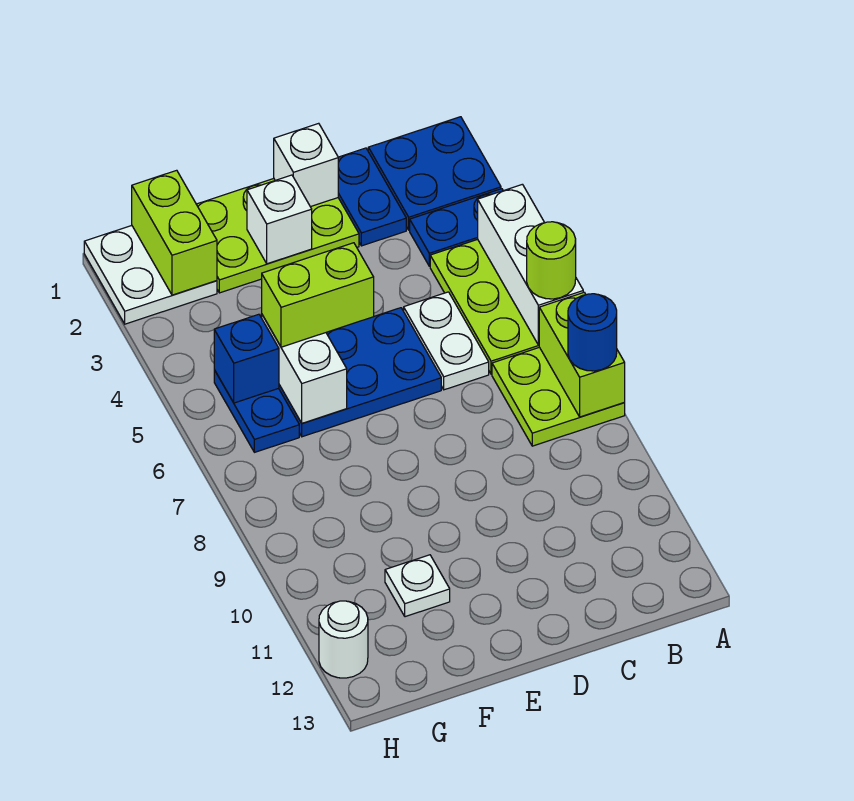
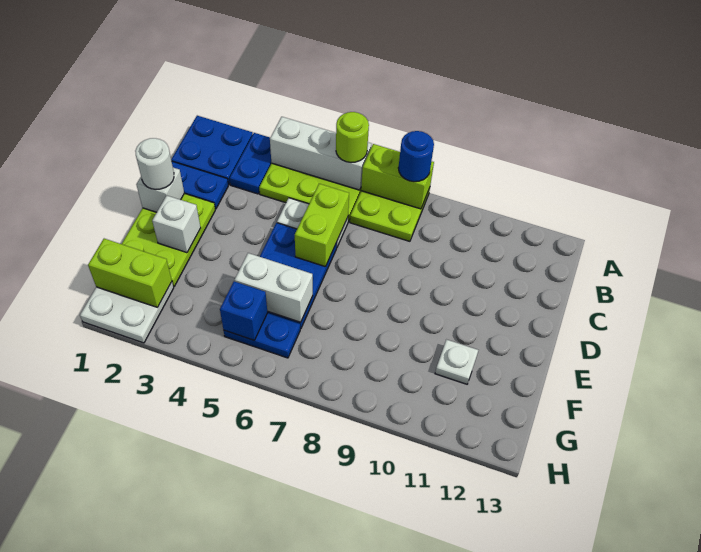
lime brick E5:F5 level 3 -> lime brick C6:D6 level 2
white round brick H12 level 1 -> white round brick D1 level 3

